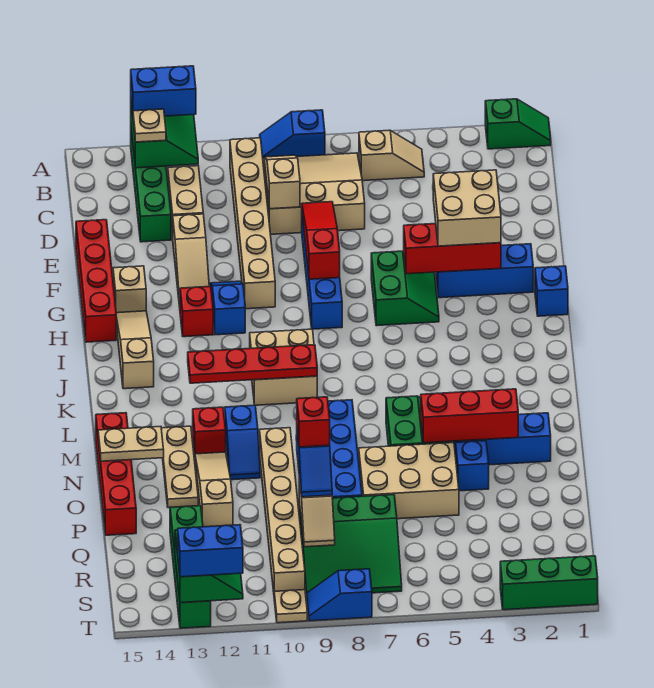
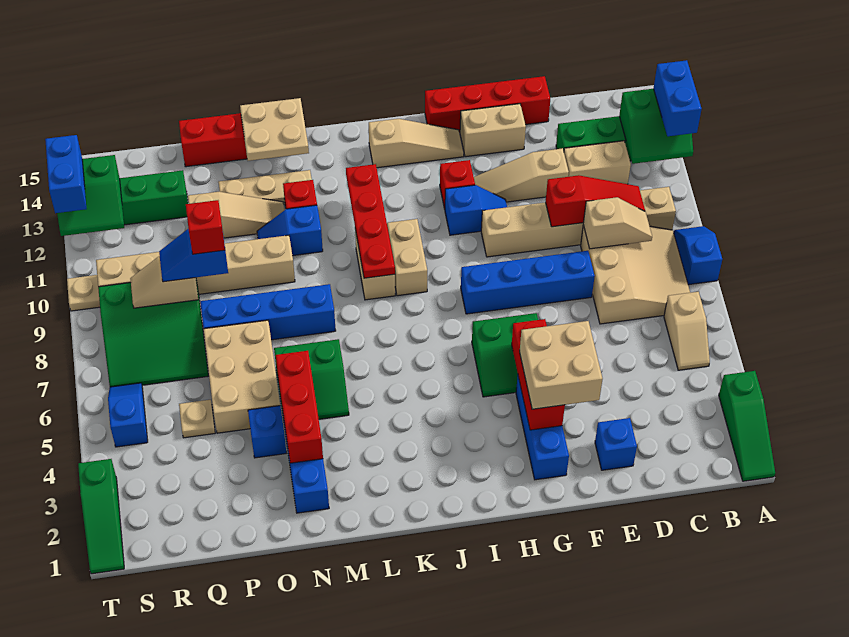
green slope A1:A2 level 1 top 2 -> green slope A1:A3 level 1 top 3
tan plate B13 level 3 -> tan plate Q5 level 1
red slope E8:G8 level 2 top G -> red slope C10:E10 level 2 top E
tan brick G14 level 1 -> tan brick F14:G14 level 1
blue brick H1 level 1 -> blue brick E2 level 1
tan plate N14:N15 level 2 -> tan plate M14:N15 level 2
green slope Q7:S9 level 1 top Q -> green slope Q7:S9 level 1 top 9
green brick T1:T3 level 1 -> green slope T1:T3 level 1 top 3
blue slope T8:T9 level 1 top 8 -> blue slope S5:S6 level 1 top 5

